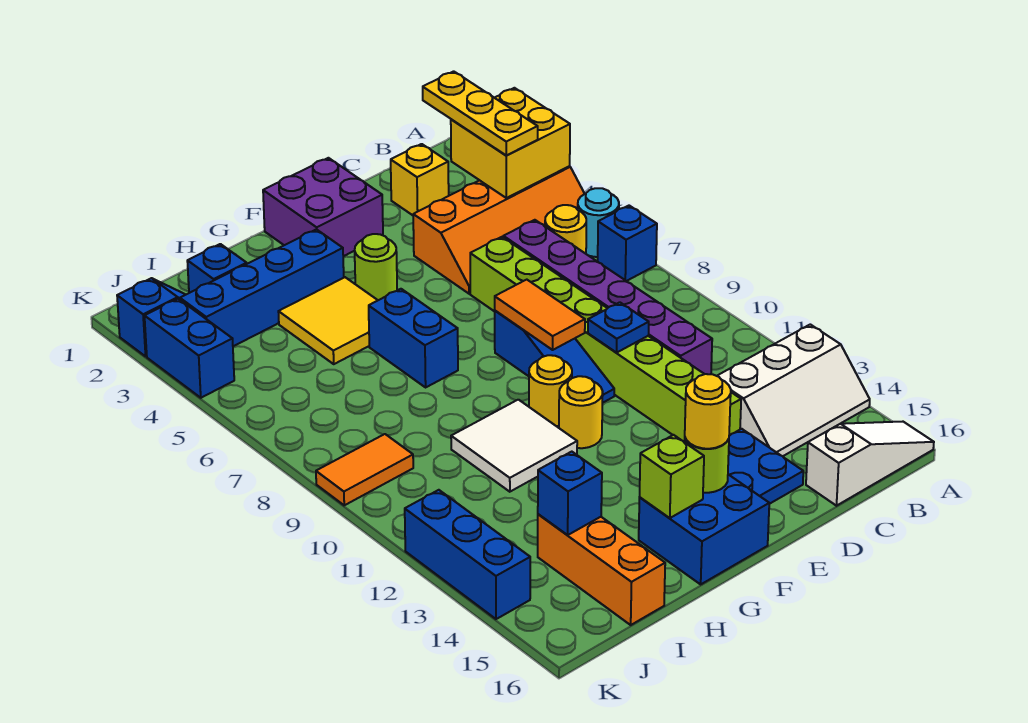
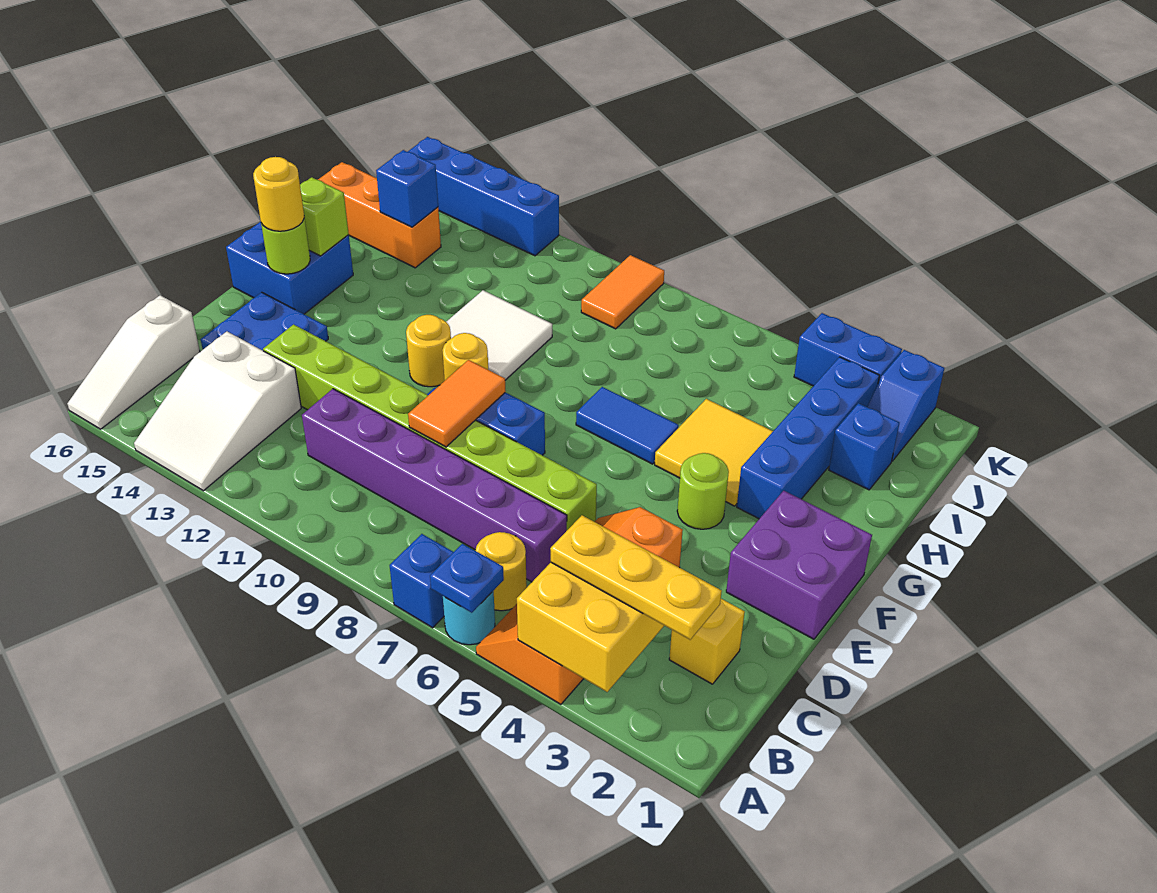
white slope A13:C14 level 1 top 13 -> white slope A13:C14 level 1 top C
blue plate D10 level 2 -> blue plate A6 level 2
orange tile E8:E9 level 2 -> orange tile D9:E9 level 2
blue brick G6:G7 level 1 -> blue tile G6:G7 level 1
blue brick K12:K14 level 1 -> blue brick K12:K15 level 1

